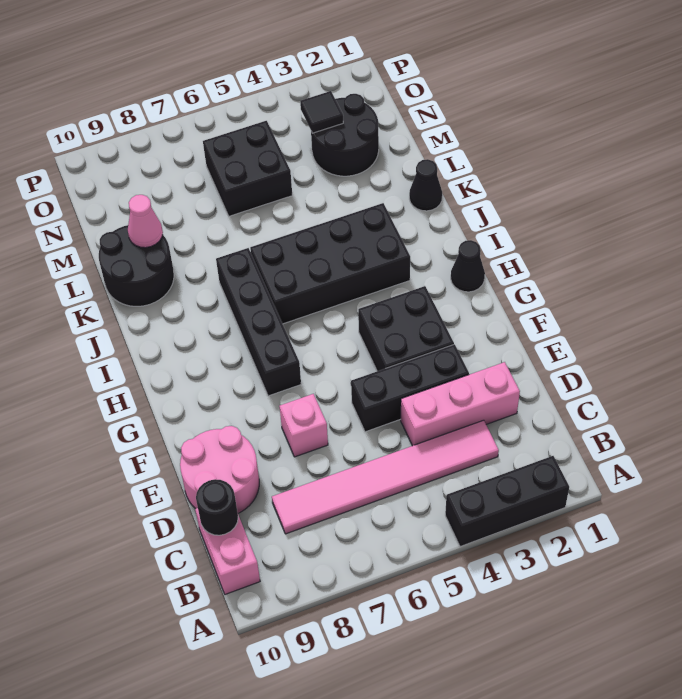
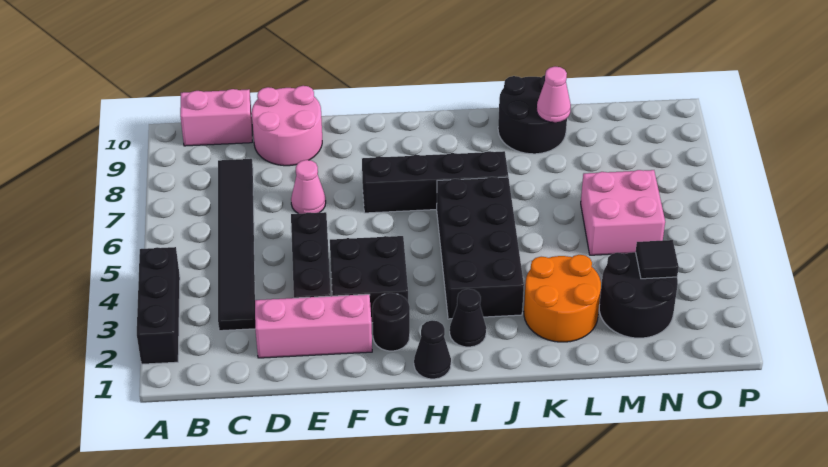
pink tile C3:C8 level 1 -> black tile C3:C8 level 1
black round brick C10 level 2 -> black round brick G2 level 1
pink brick D2:D4 level 1 -> pink brick D2:F2 level 1
pink brick E7 level 1 -> pink cone E7 level 1
black cone K1 level 1 -> black cone I2 level 1
none -> orange round brick K2:L3 level 1
black brick M5:N6 level 1 -> pink brick M5:N6 level 1

